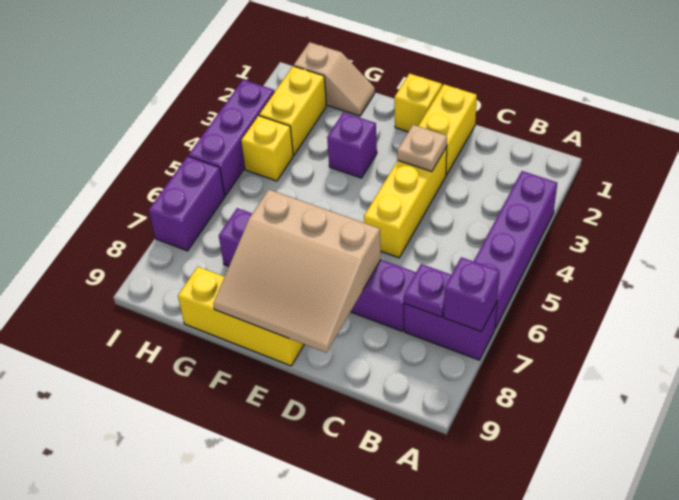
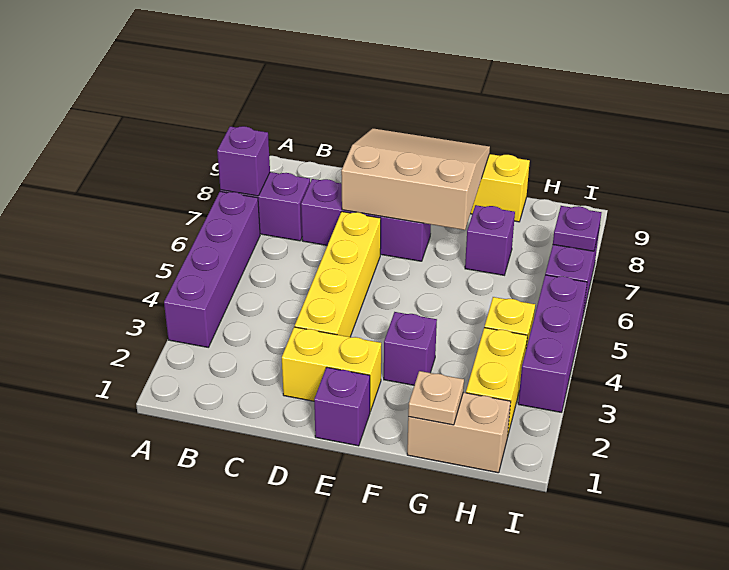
purple plate B7 level 2 -> purple plate I7 level 2
yellow brick D1:D2 level 1 -> yellow brick D2:E2 level 1
yellow brick D3:D5 level 1 -> yellow brick D3:D6 level 1
tan plate D3 level 2 -> tan plate G1 level 2
yellow brick E1 level 1 -> purple brick E1 level 1
tan slope G1:H1 level 1 top H -> tan brick G1:H1 level 1

